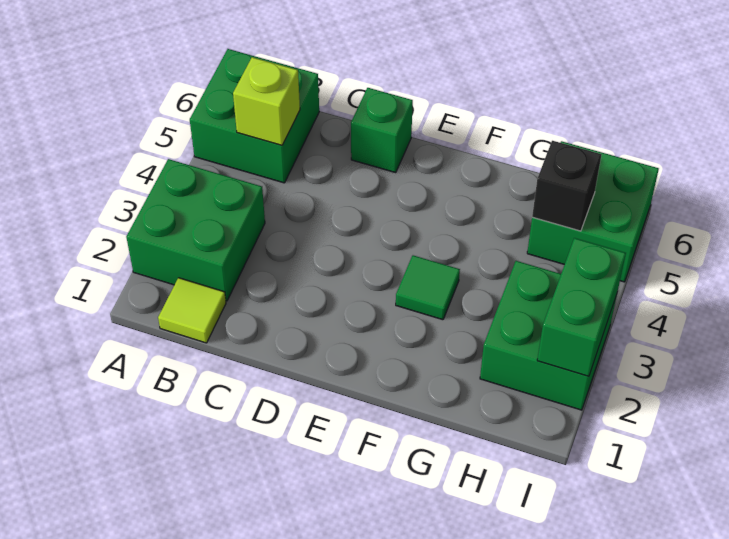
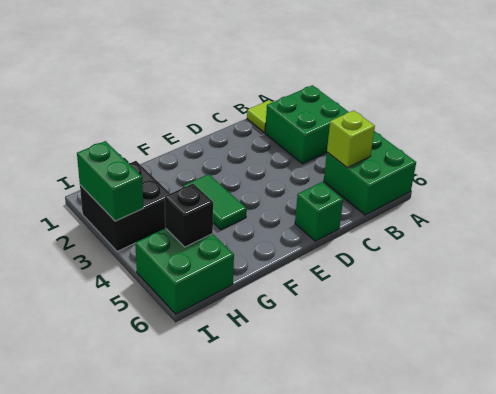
green tile F3 level 1 -> green tile F3:F4 level 1
green brick H2:I3 level 1 -> black brick H2:I3 level 1

